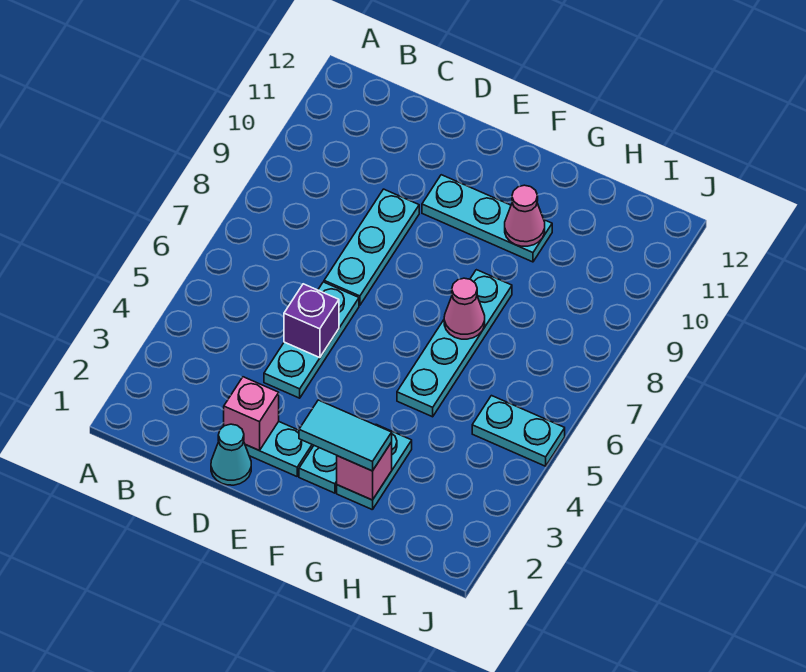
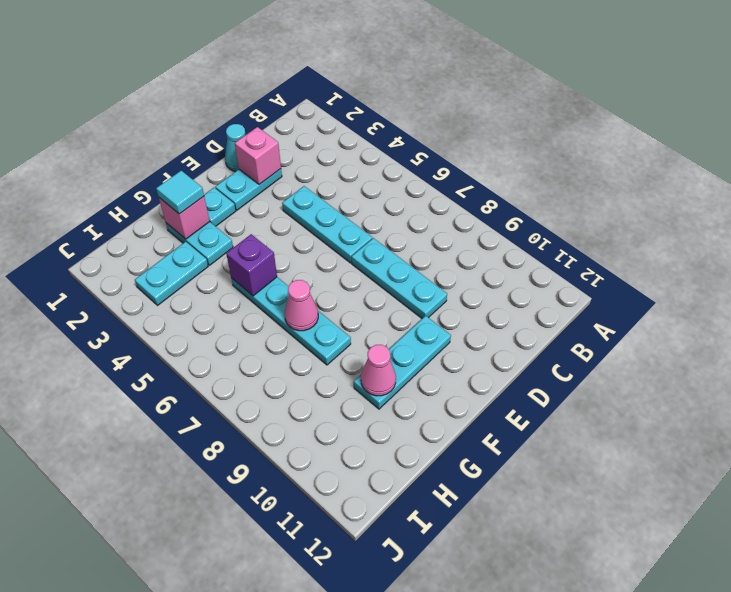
purple brick D5 level 2 -> purple brick G5 level 2
cyan tile F2:G2 level 3 -> cyan tile G2 level 3
cyan plate I5:J5 level 1 -> cyan plate H3:I3 level 1

